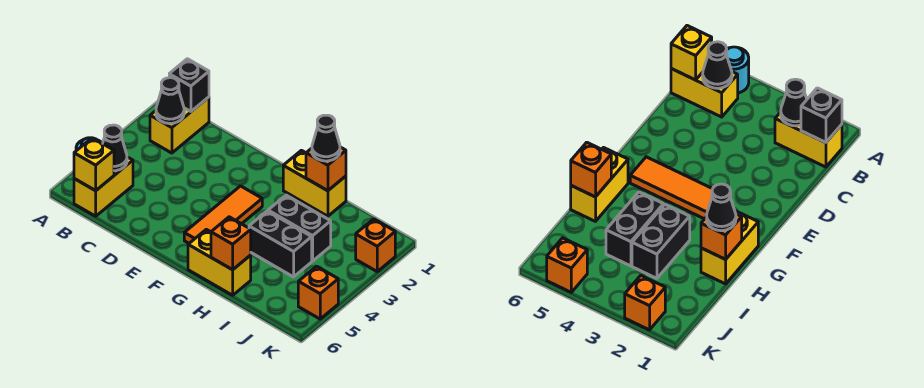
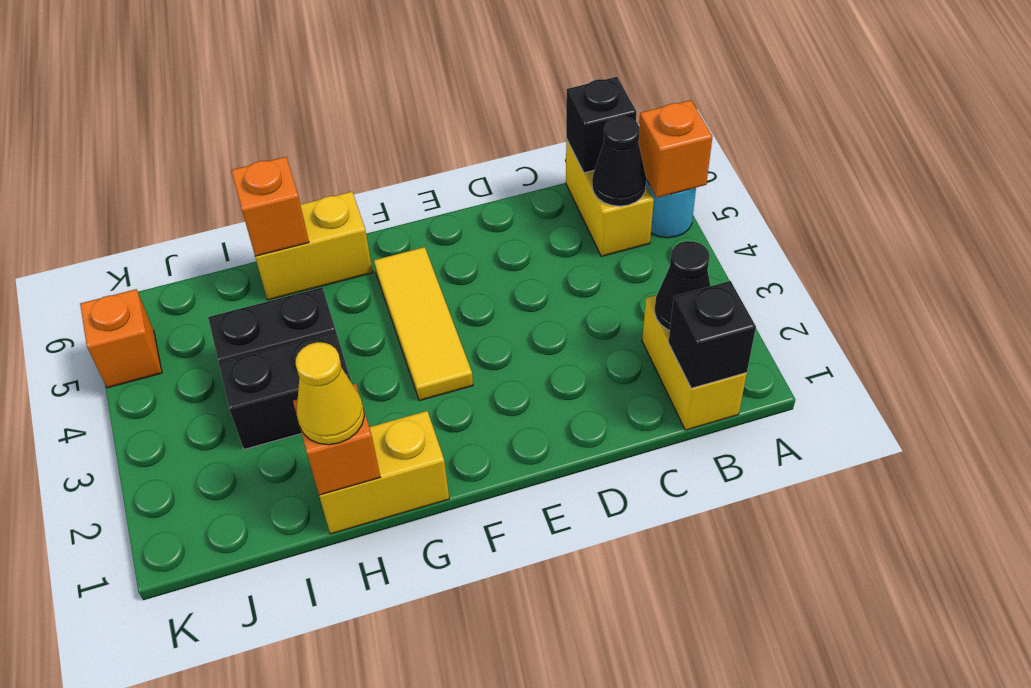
yellow brick B6 level 2 -> black brick B6 level 2
orange tile F3:F5 level 1 -> yellow tile F3:F5 level 1
black cone H1 level 3 -> yellow cone H1 level 3
orange brick K2 level 1 -> orange brick A5 level 2

